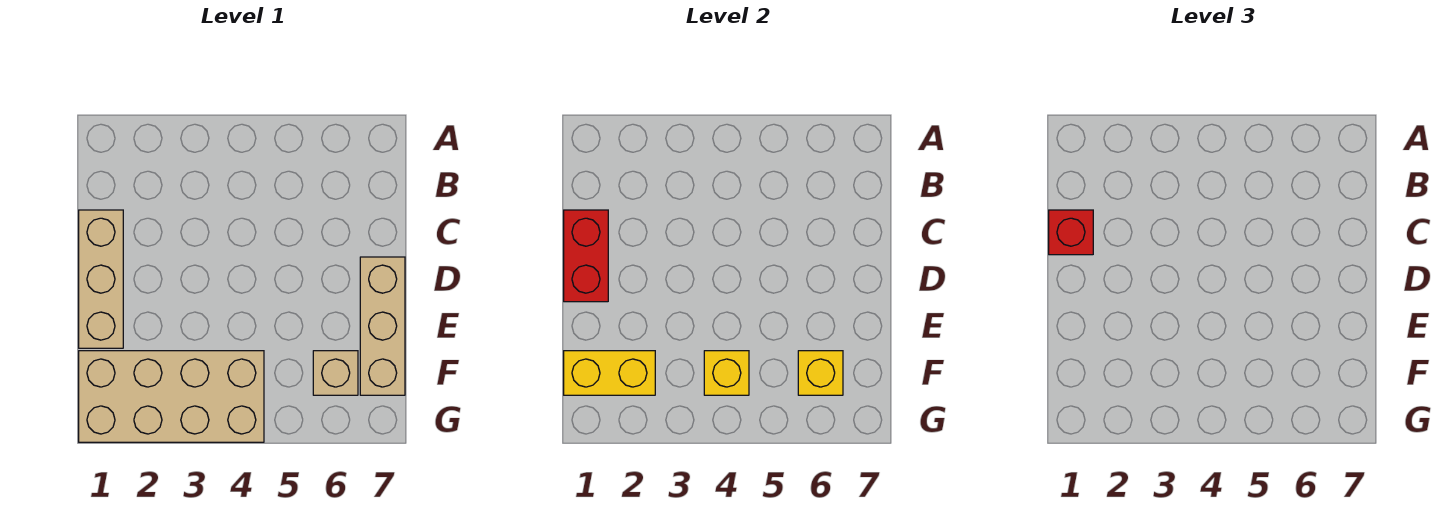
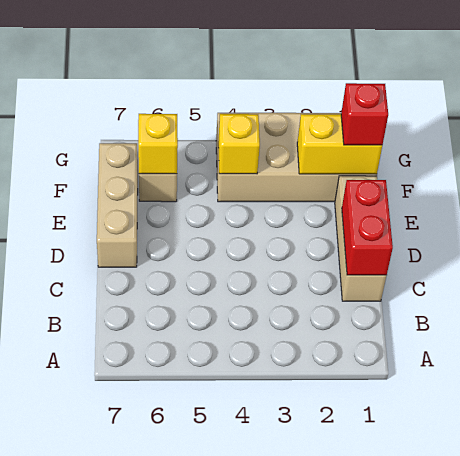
red brick C1 level 3 -> red brick F1 level 3

